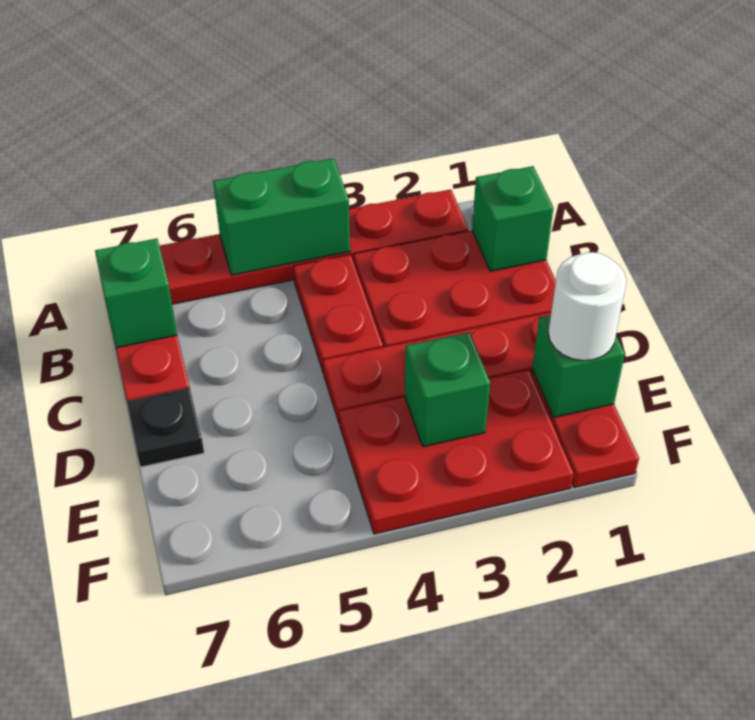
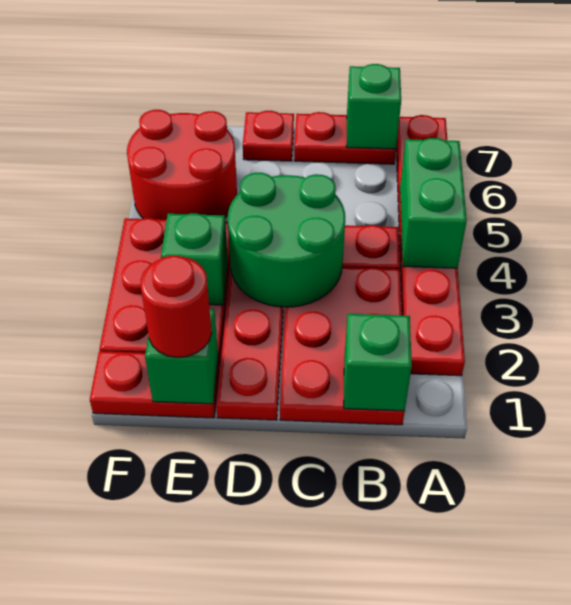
none -> green round brick C3:D4 level 2
black plate D7 level 1 -> red plate D7 level 1
white round brick E1 level 3 -> red round brick E1 level 3
none -> red round brick E5:F6 level 1

